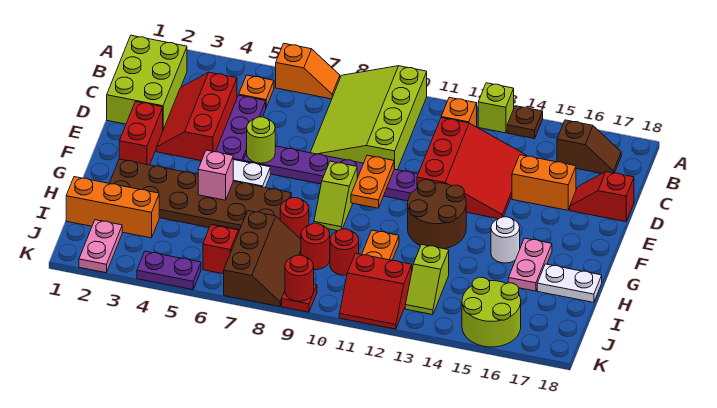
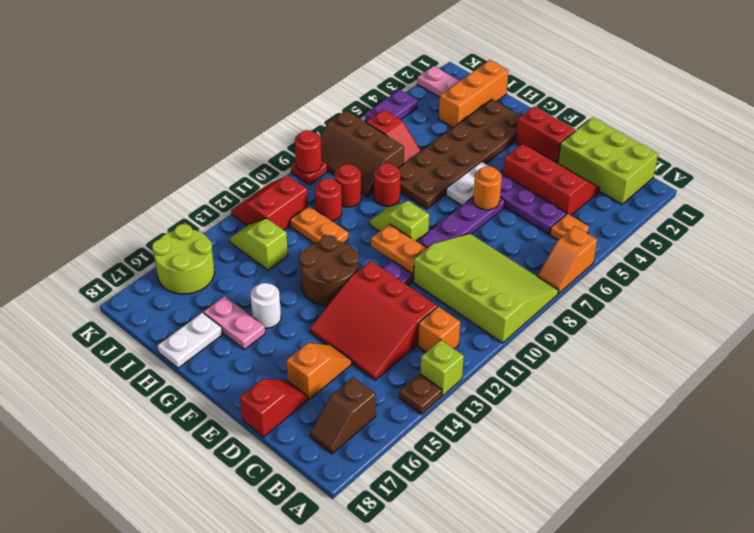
orange brick D15:D16 level 1 -> orange slope D15:D16 level 1 top 16
lime round brick E6 level 2 -> orange round brick E6 level 2
pink brick G5 level 2 -> none

